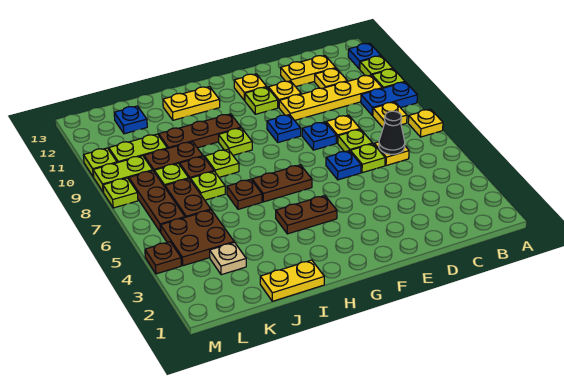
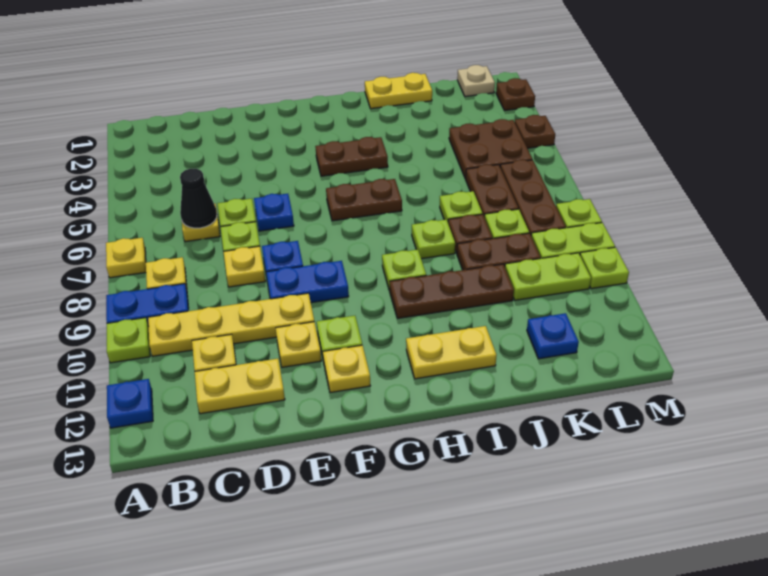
lime plate A11 level 1 -> none
blue plate F9 level 1 -> blue plate E9:F9 level 1
brown plate I6 level 1 -> brown plate M2 level 1
tan plate K3 level 1 -> tan plate L1 level 1

